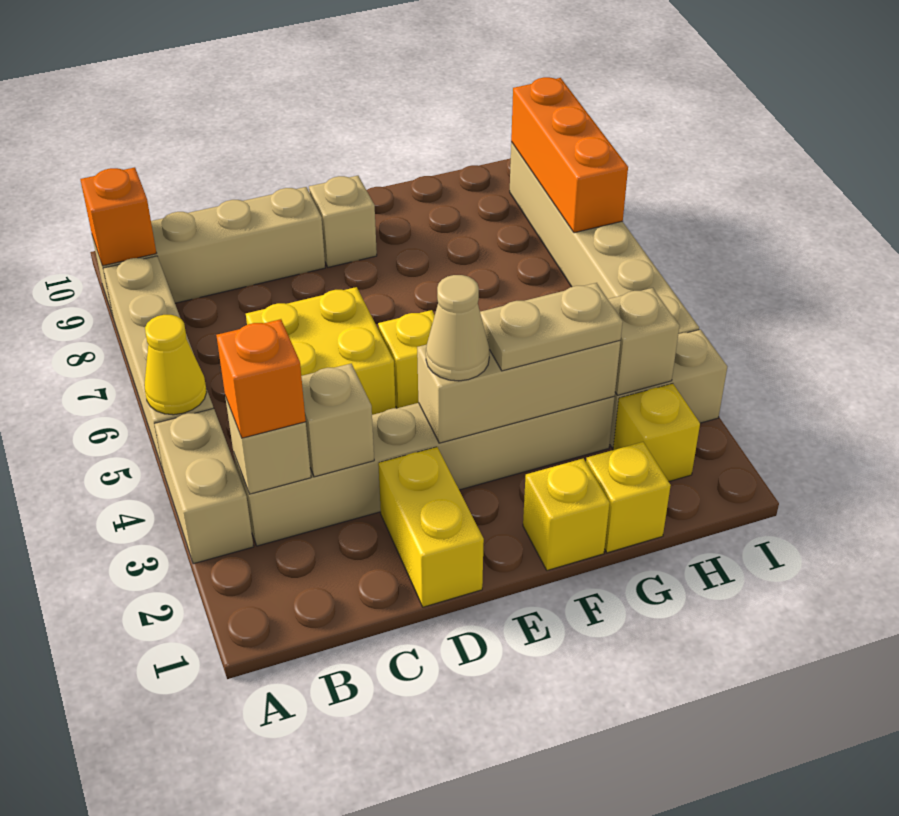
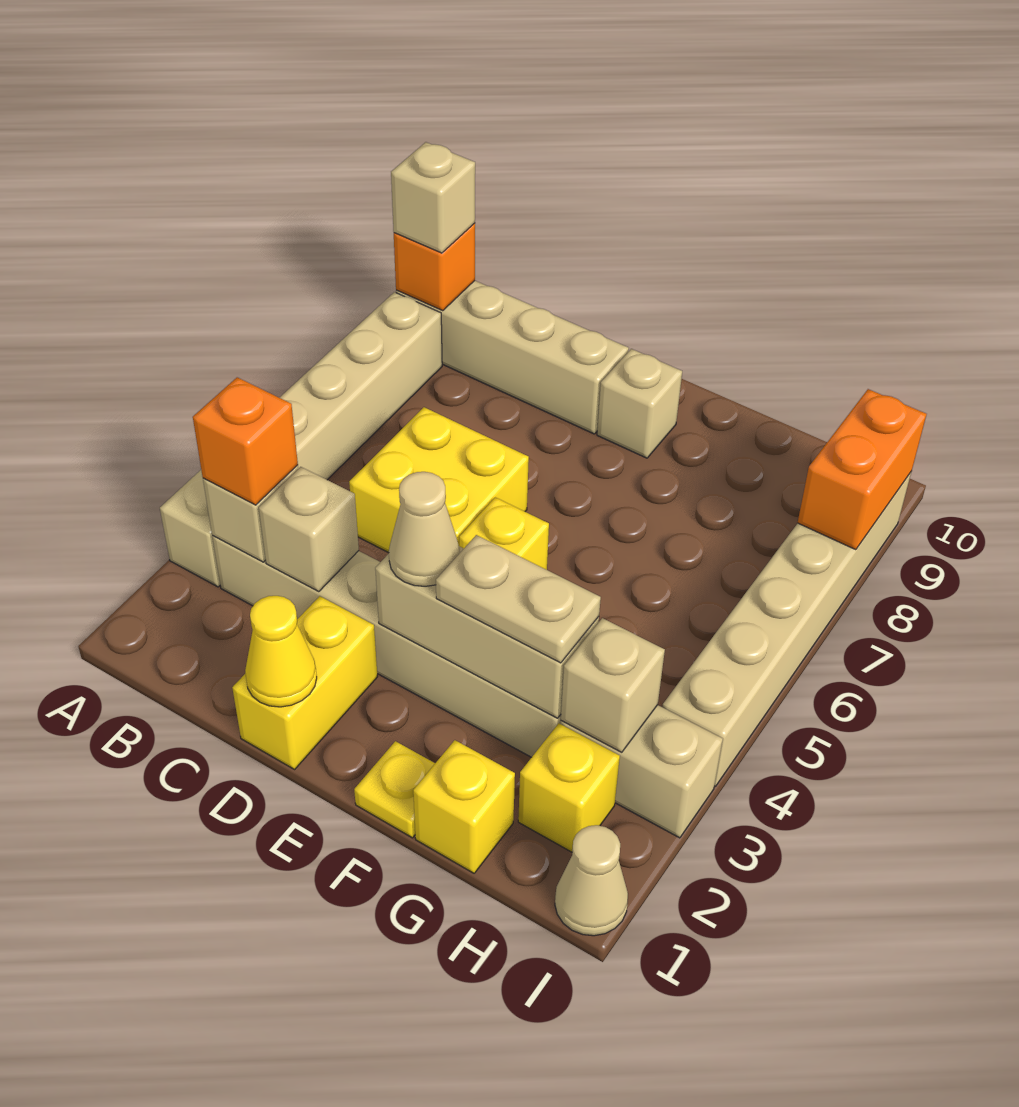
yellow cone A5 level 2 -> yellow cone D1 level 2
none -> tan brick A9 level 3
yellow brick F1 level 1 -> yellow plate F1 level 1
none -> tan cone I1 level 1
orange brick I7:I9 level 2 -> orange brick I8:I9 level 2

